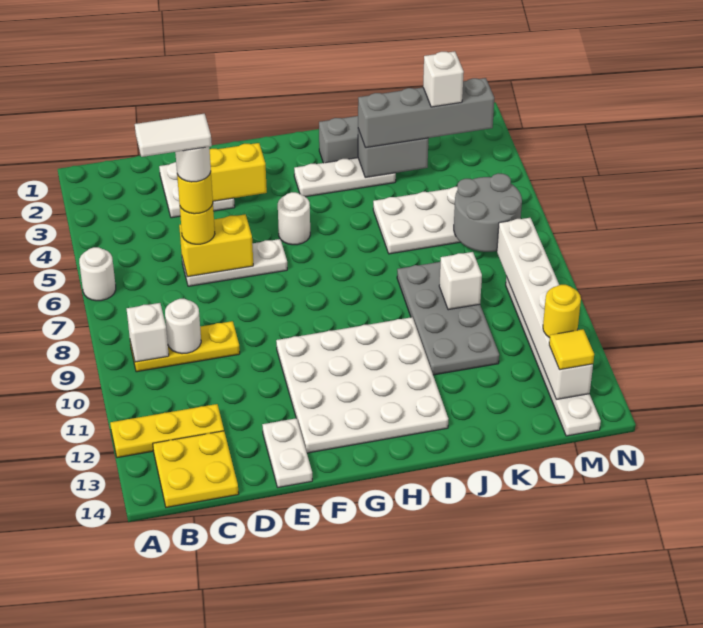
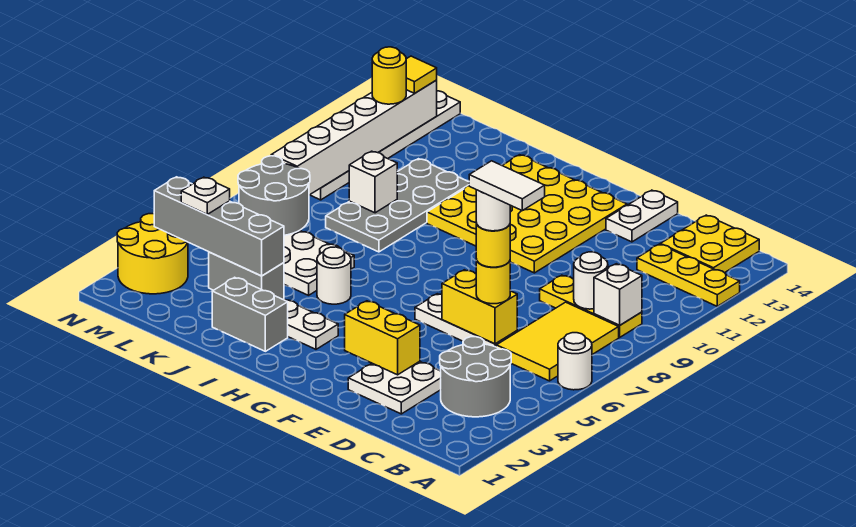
none -> grey round brick B3:C4 level 1
none -> yellow tile B6:C8 level 1
white plate F10:I13 level 1 -> yellow plate F10:I13 level 1
white round brick G5 level 1 -> white round brick I5 level 1
white brick L3 level 4 -> white plate L3 level 4
none -> yellow round brick M2:N3 level 1

